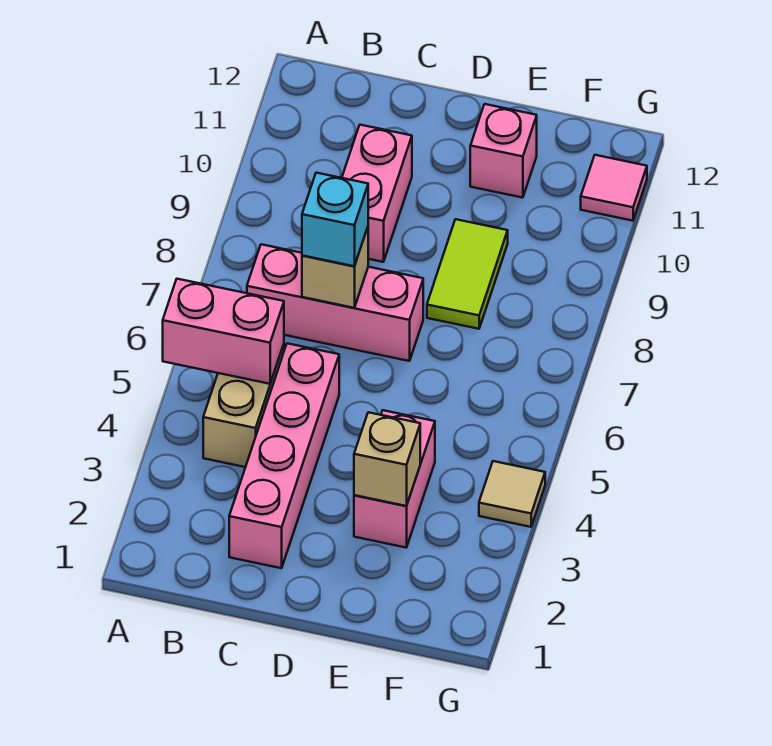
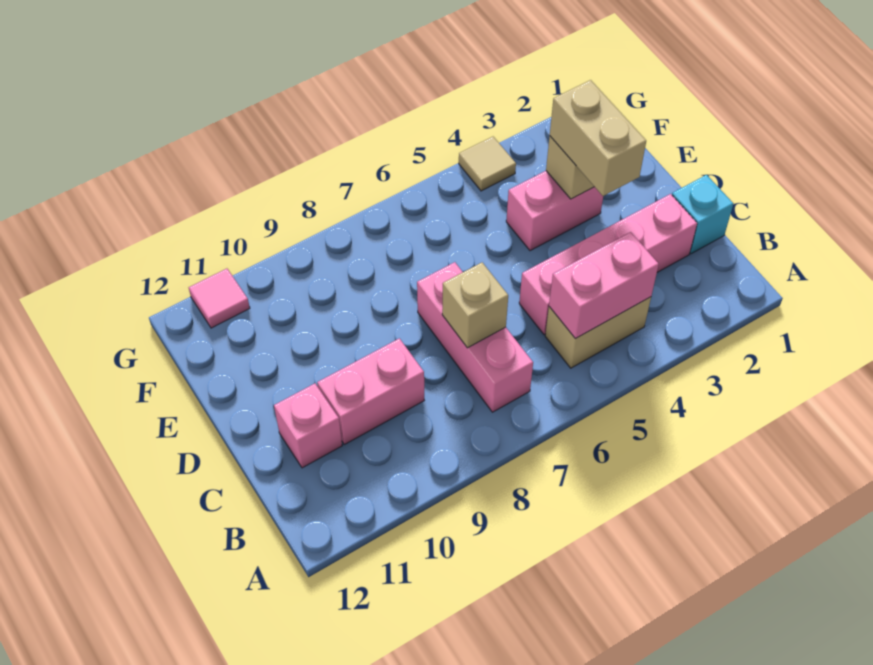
pink brick A5:B5 level 2 -> pink brick B4:B5 level 2
cyan brick C7 level 3 -> cyan brick C1 level 1
none -> tan brick D3:E3 level 3
lime tile E8:E9 level 1 -> none
pink brick E11 level 1 -> pink brick C11 level 1

